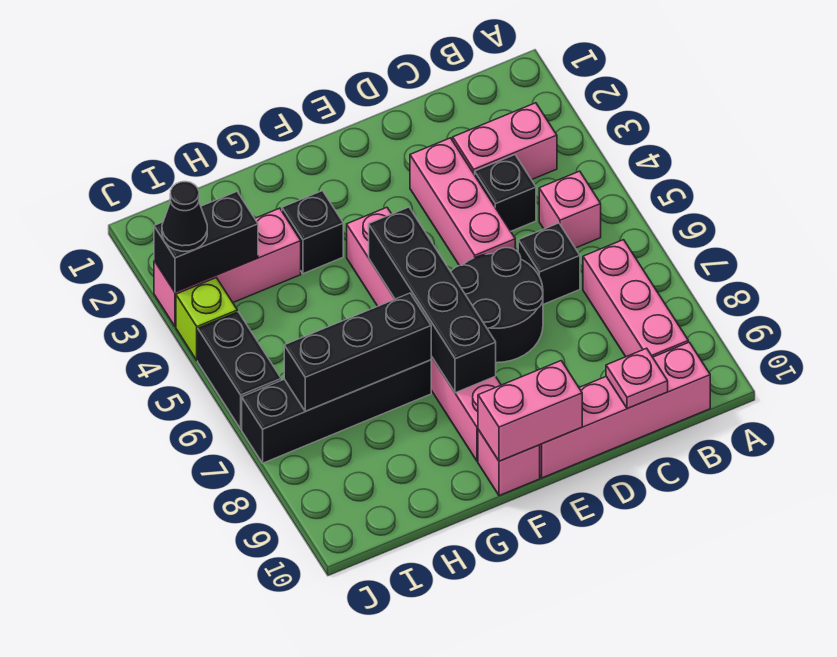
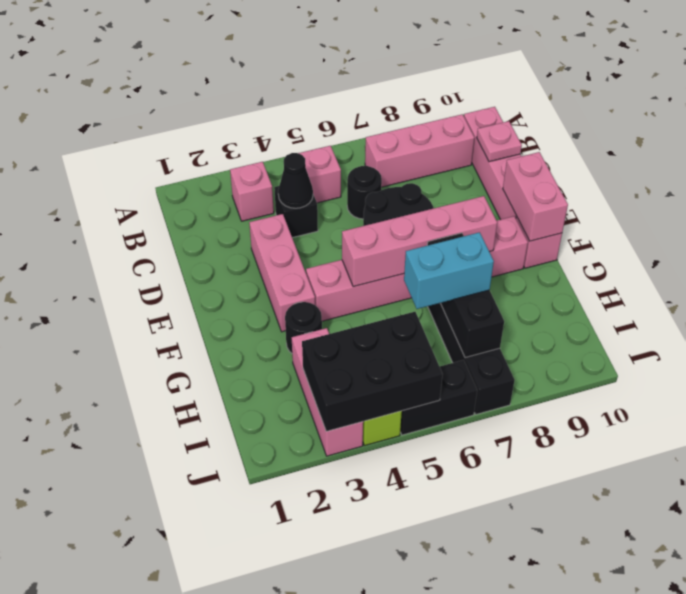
pink brick B3:C3 level 1 -> pink brick B3 level 1
black brick C6 level 1 -> black round brick C6 level 1
pink brick D3:D5 level 1 -> pink brick D3:F3 level 1
black brick F5:F8 level 2 -> pink brick F5:F8 level 2
black brick G3 level 1 -> black round brick G3 level 1
none -> cyan brick H6:H7 level 3
black brick I3:J3 level 2 -> black brick I3:J5 level 2
black cone J3 level 3 -> black cone C4 level 2

